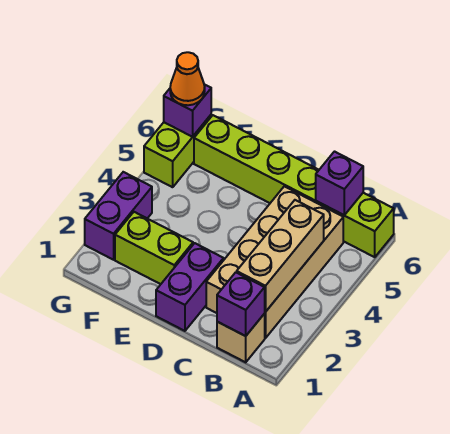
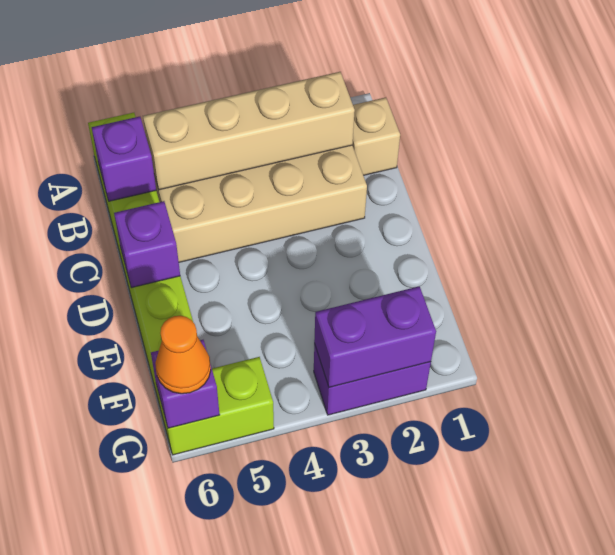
purple brick B1 level 2 -> purple brick D6 level 2
tan brick B2:B4 level 2 -> tan brick B2:B5 level 2
purple brick D1:D2 level 1 -> purple brick G2:G3 level 2
lime brick E2:F2 level 1 -> none

